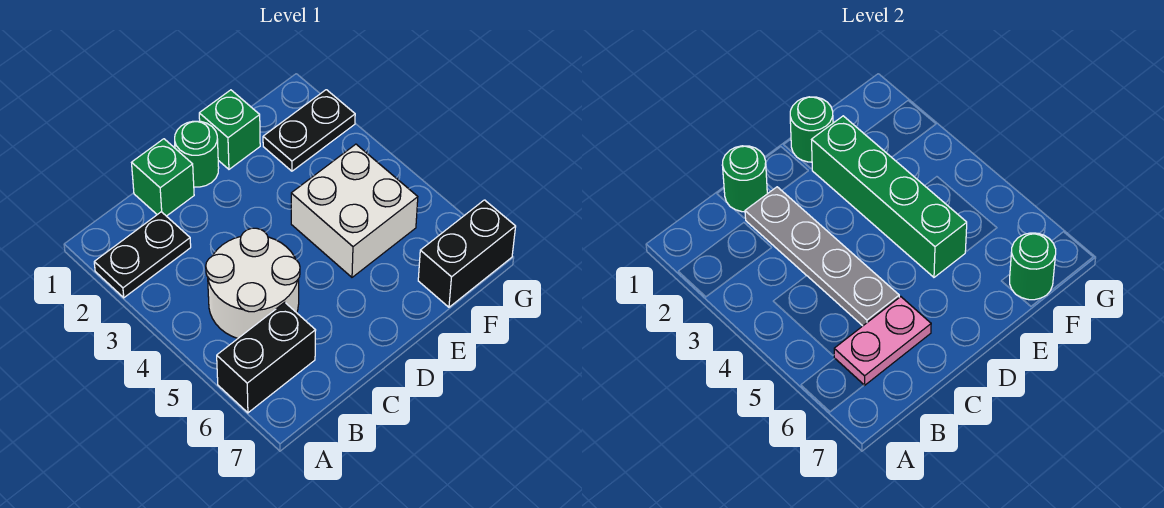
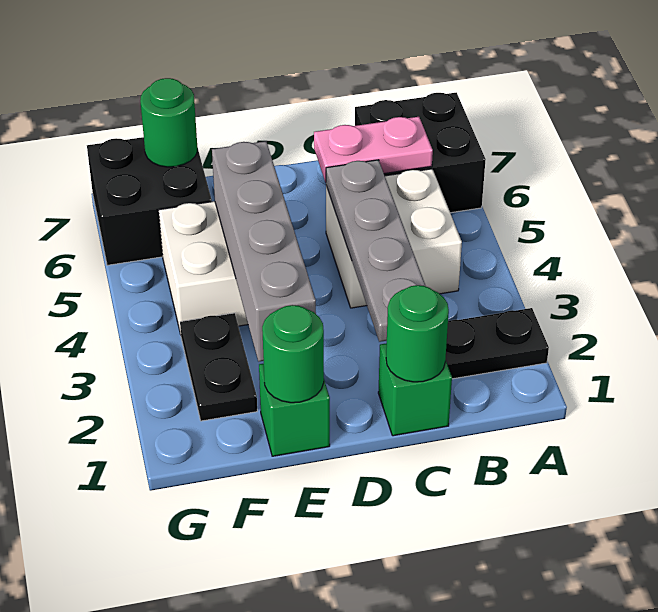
black brick A6:B6 level 1 -> black brick A6:B7 level 1
white round brick B4:C5 level 1 -> white brick B4:C5 level 1
green round brick D1 level 1 -> none
green brick E2:E5 level 2 -> grey brick E2:E5 level 2
black plate F2:G2 level 1 -> black plate F2:F3 level 1
black brick F7:G7 level 1 -> black brick F6:G7 level 1

